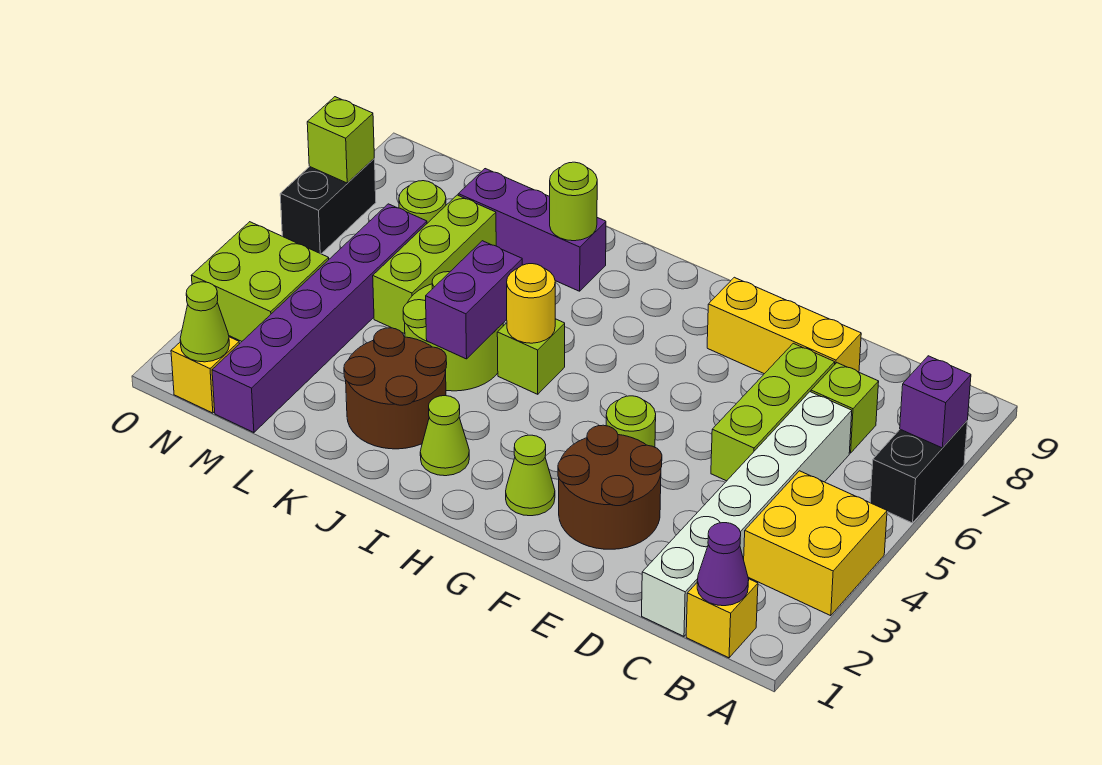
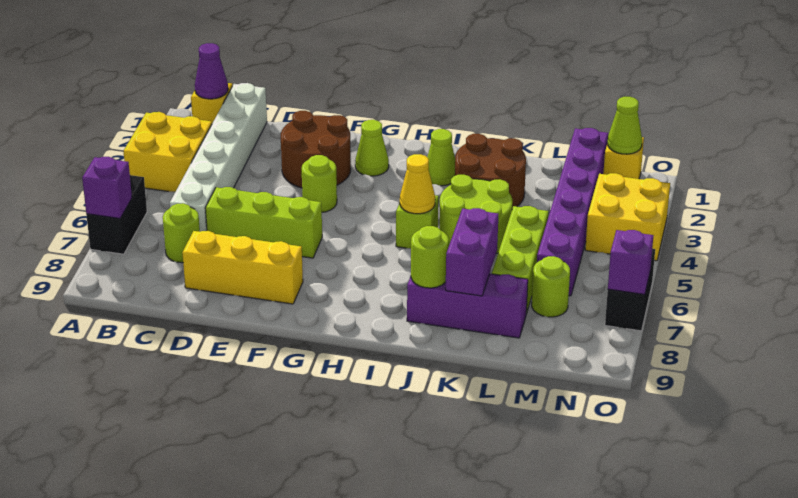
lime brick C7 level 1 -> lime round brick C7 level 1
lime brick D5:D7 level 1 -> lime brick D6:F6 level 1
yellow round brick I5 level 2 -> yellow cone I5 level 2
purple brick J4:J5 level 2 -> purple brick K7:K8 level 2
lime brick N3:O4 level 1 -> yellow brick N3:O4 level 1
lime brick O7 level 2 -> purple brick O7 level 2

